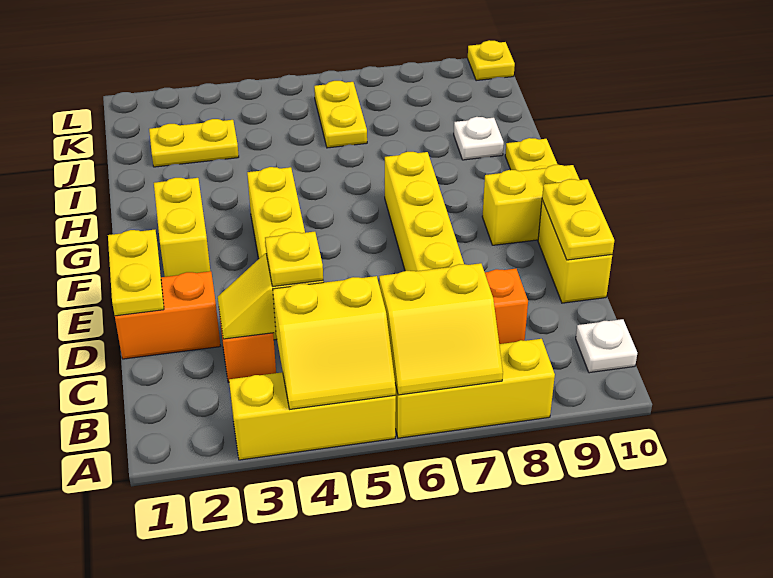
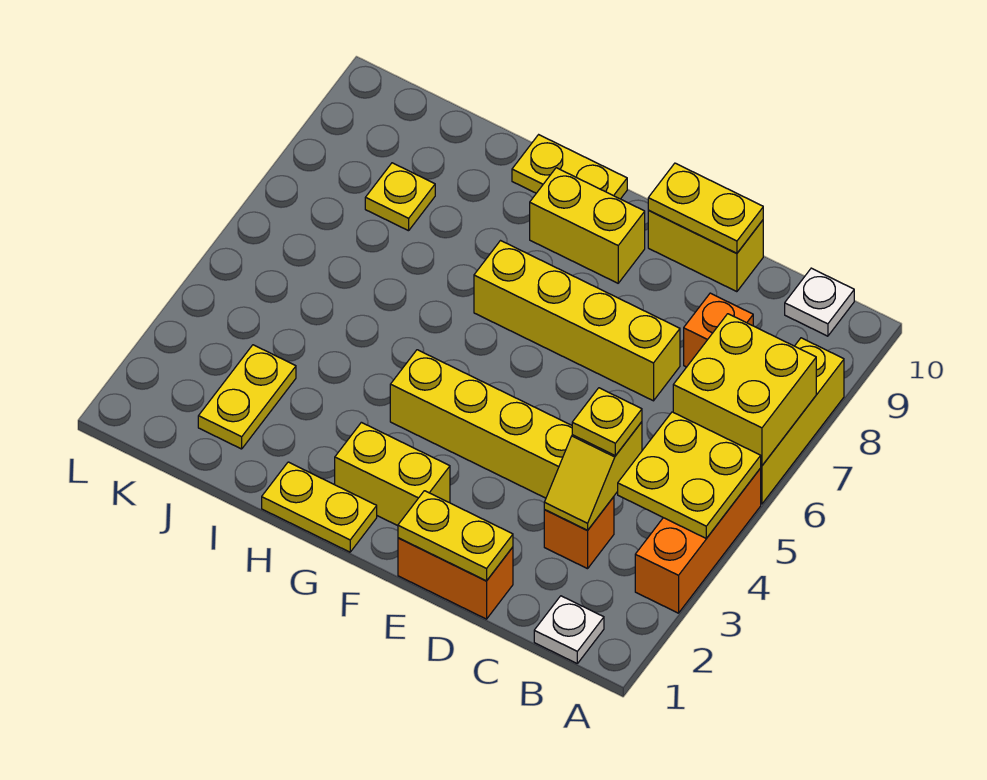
yellow brick A3:A5 level 1 -> orange brick A3:A5 level 1
yellow slope A4:B5 level 2 top B -> yellow plate A4:B5 level 2
yellow slope A6:B7 level 2 top B -> yellow brick A6:B7 level 2
orange brick D1:D2 level 1 -> orange brick D1:E1 level 1
yellow brick F9:F10 level 1 -> yellow brick F9:G9 level 1
white plate I9 level 1 -> white plate B1 level 1
yellow plate J6:K6 level 1 -> yellow plate G1:H1 level 1
yellow plate L10 level 1 -> yellow plate J8 level 1

